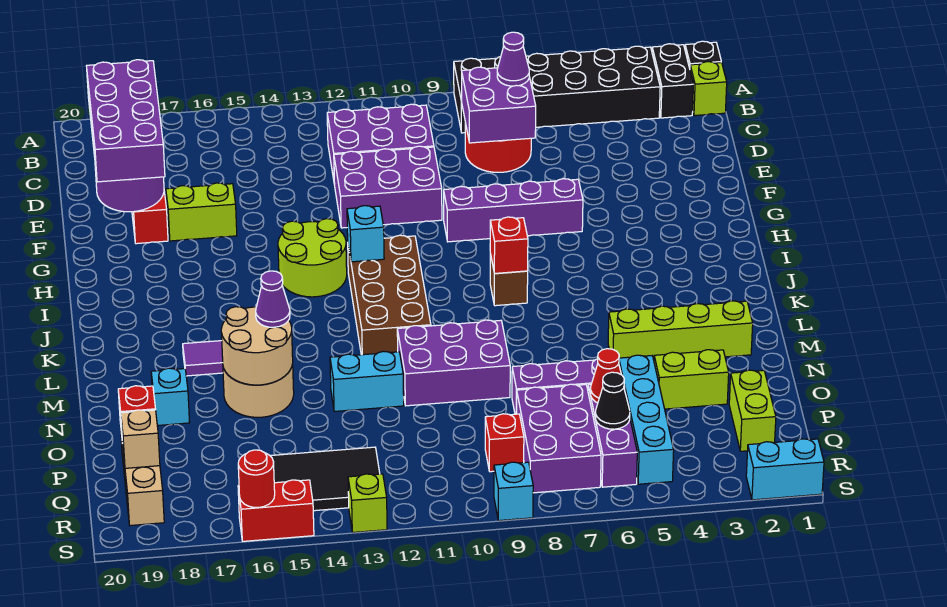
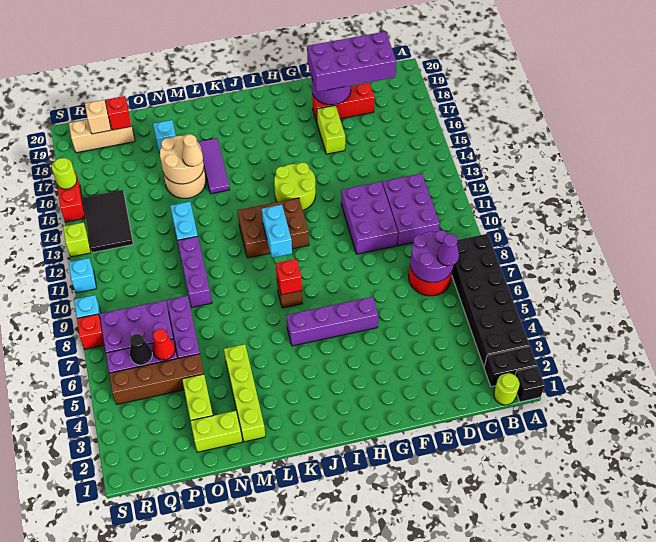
lime brick B1 level 1 -> lime round brick B1 level 1
purple brick C7:D8 level 2 -> purple round brick C7:D8 level 2
purple brick G6:G9 level 1 -> purple brick G6:J6 level 1
brown brick I11:L12 level 1 -> brown brick I11:K12 level 1
cyan brick I12 level 2 -> cyan brick S11 level 1
purple brick M9:N11 level 1 -> purple brick N9:N11 level 1
purple cone M15 level 3 -> tan cone M15 level 3
cyan brick O5:R5 level 1 -> brown brick O5:R5 level 1
lime brick P2:Q2 level 1 -> lime brick N2:O2 level 1
red brick Q9 level 1 -> red brick S8 level 1
cyan brick S1:S2 level 1 -> cyan brick J10:J11 level 2
red round brick S16 level 2 -> lime round brick S16 level 2

